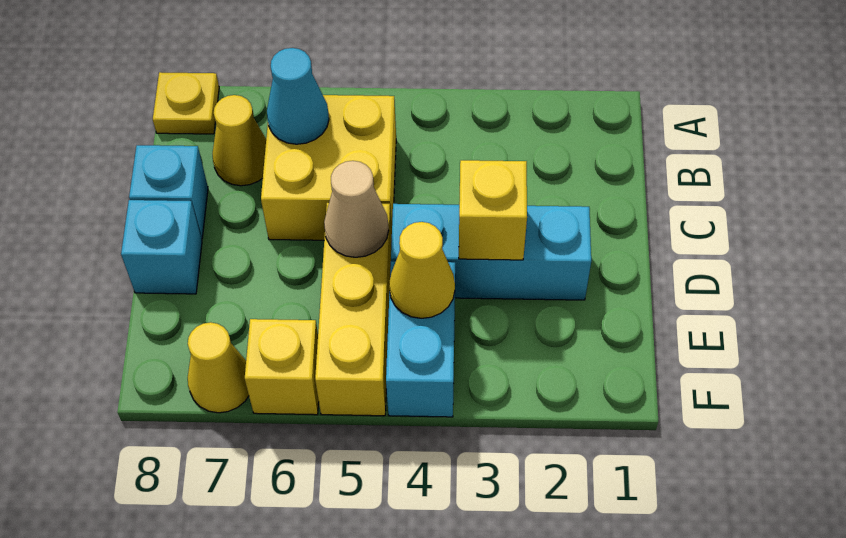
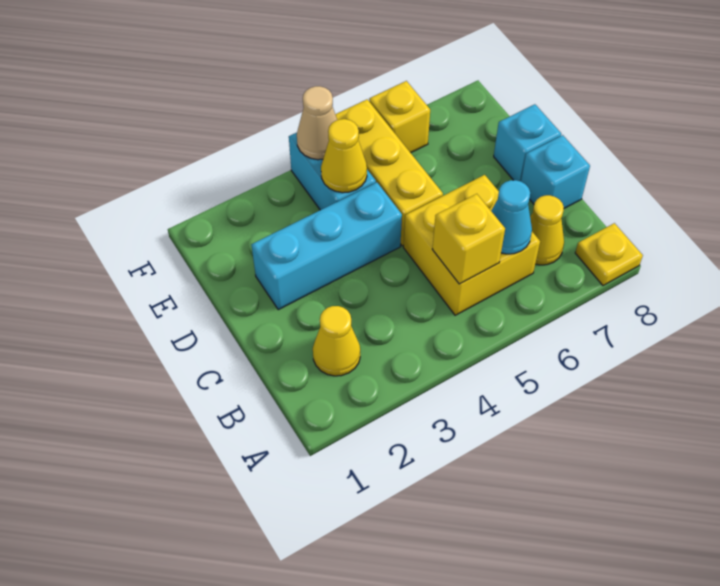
yellow brick D3 level 2 -> yellow brick B5 level 2
tan cone D5 level 2 -> tan cone F4 level 2
yellow cone F7 level 1 -> yellow cone B2 level 1

